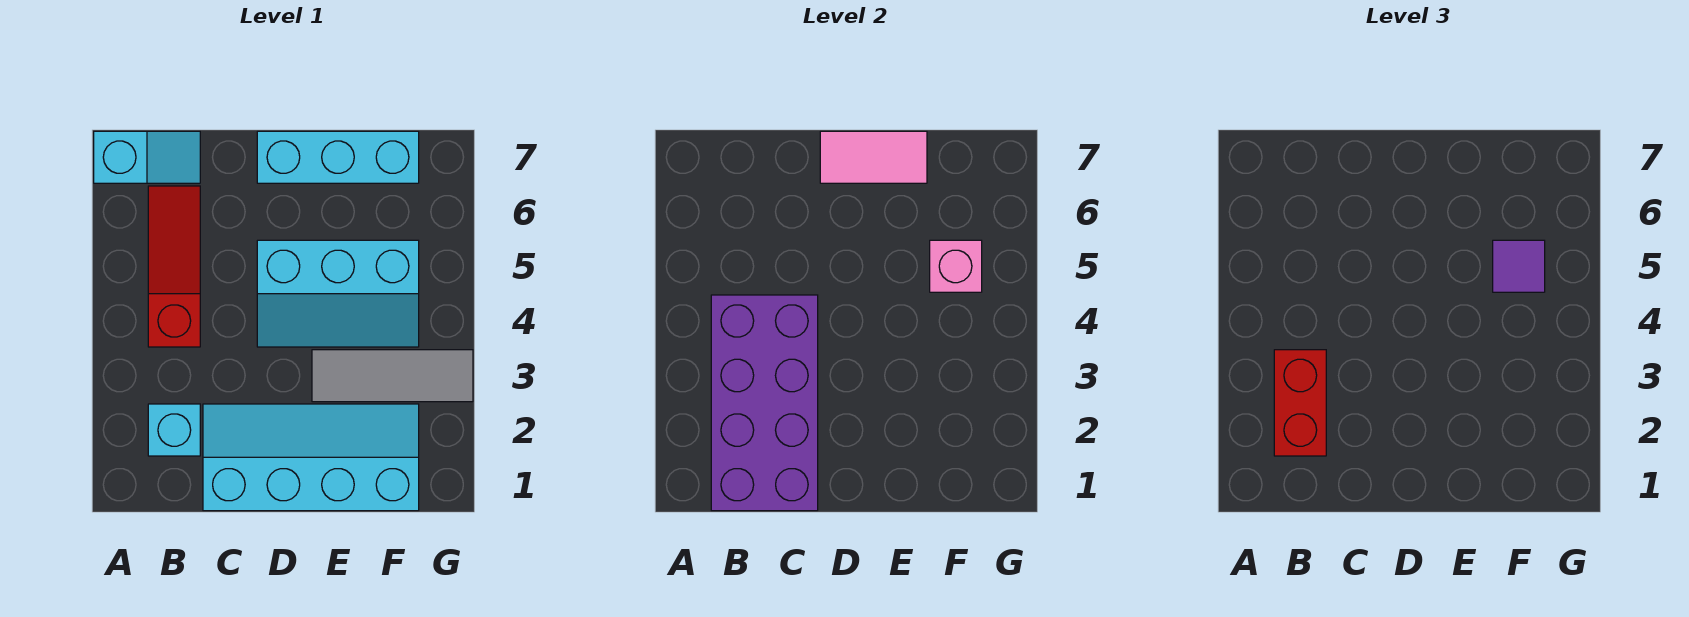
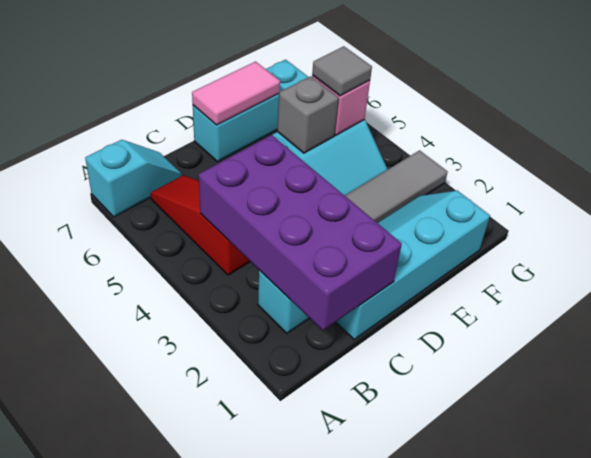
red brick B2:B3 level 3 -> none
none -> grey brick E5 level 2
purple tile F5 level 3 -> grey tile F5 level 3

